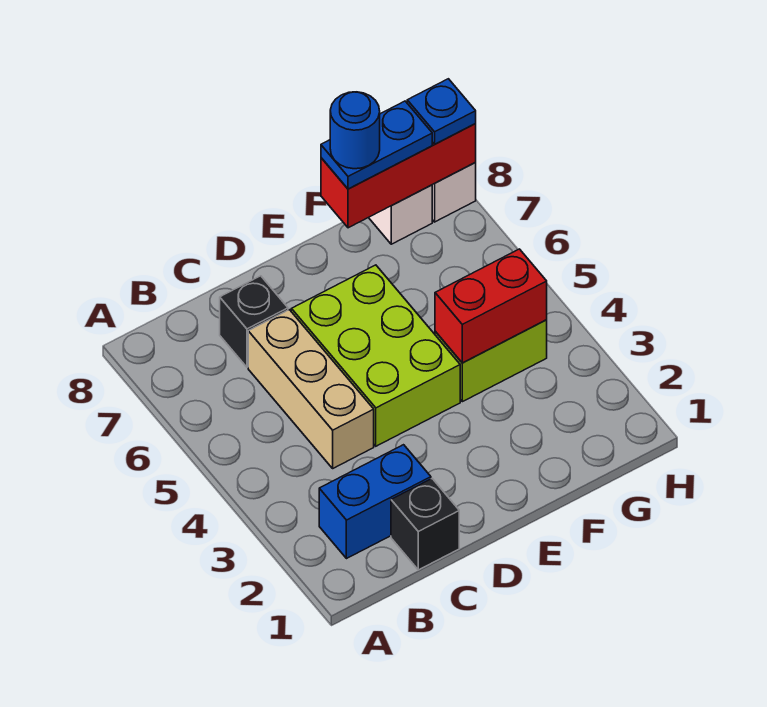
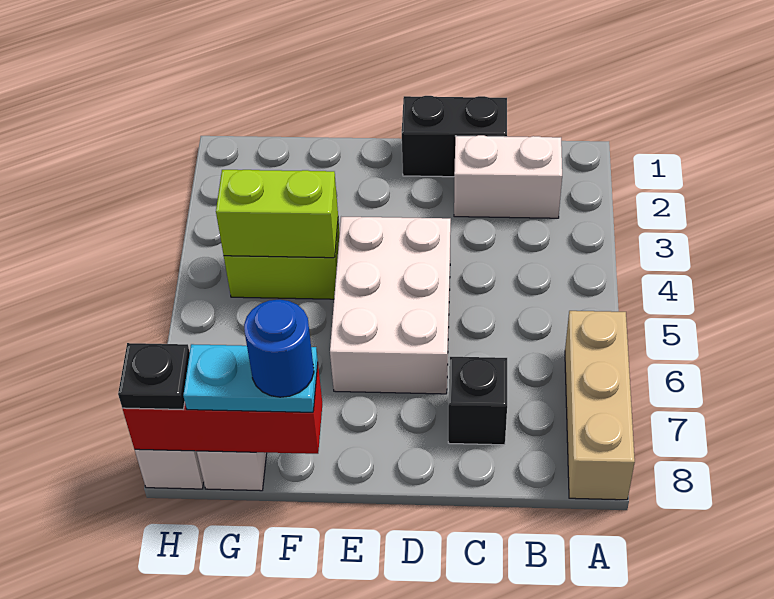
blue brick B2:C2 level 1 -> white brick B2:C2 level 1
black brick C1 level 1 -> black brick C1:D1 level 1
tan brick C4:C6 level 1 -> tan brick A6:A8 level 1
lime brick D4:E6 level 1 -> white brick D4:E6 level 1
red brick F4:G4 level 2 -> lime brick F4:G4 level 2
blue plate F8:G8 level 3 -> cyan plate F8:G8 level 3
blue plate H8 level 3 -> black plate H8 level 3

